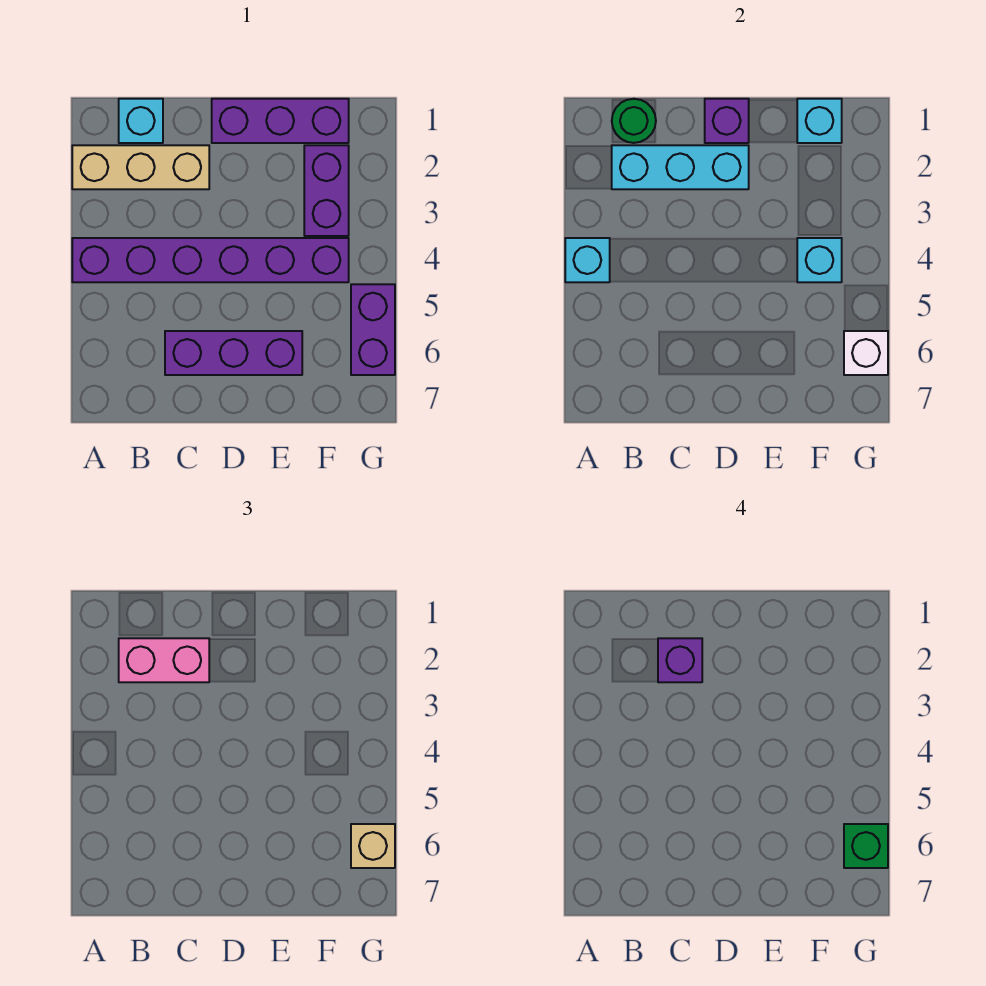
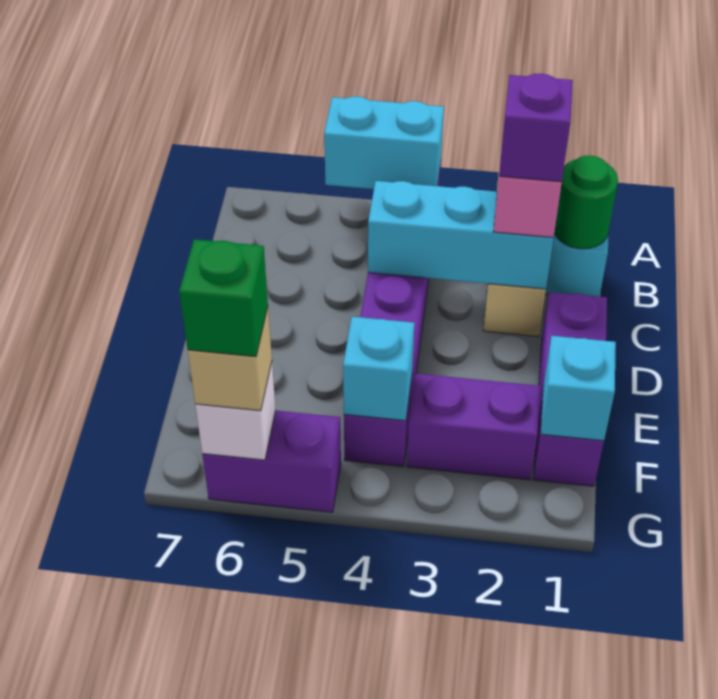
cyan brick A4 level 2 -> cyan brick A4:A5 level 2
cyan brick B2:D2 level 2 -> cyan brick C2:C4 level 2
purple brick C6:E6 level 1 -> none
purple brick D1 level 2 -> none

